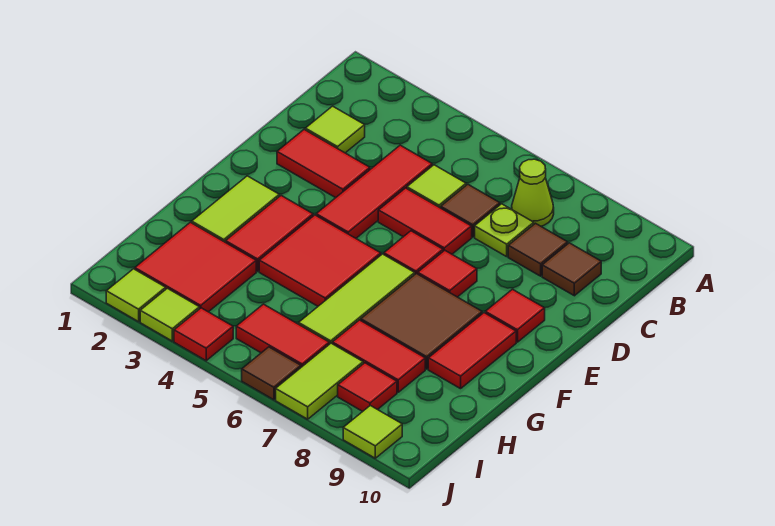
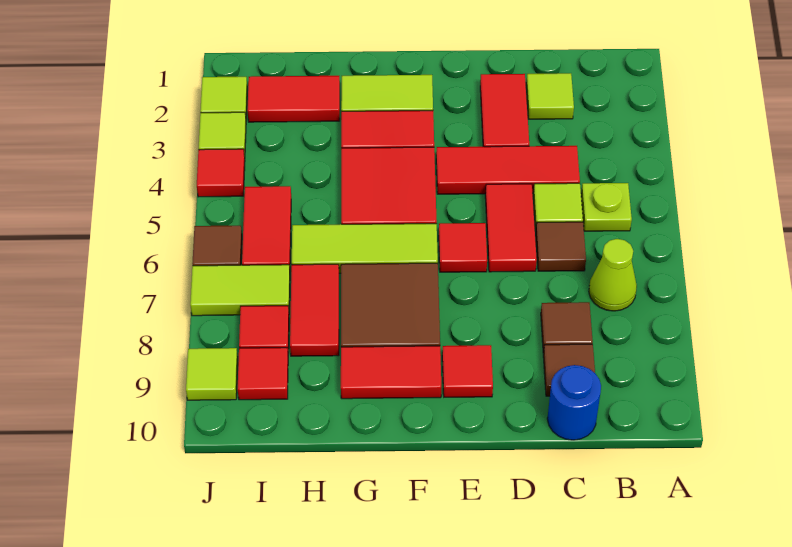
lime plate C7 level 1 -> lime plate B5 level 1
none -> blue round brick C10 level 1
red tile E7 level 1 -> red tile I9 level 1
red tile H2:I3 level 1 -> red tile H2:I2 level 1

